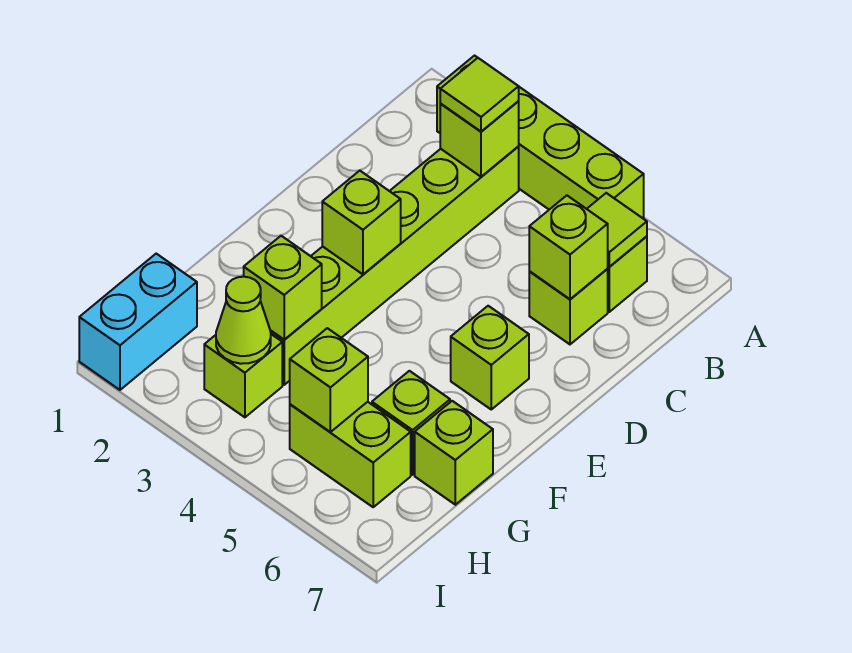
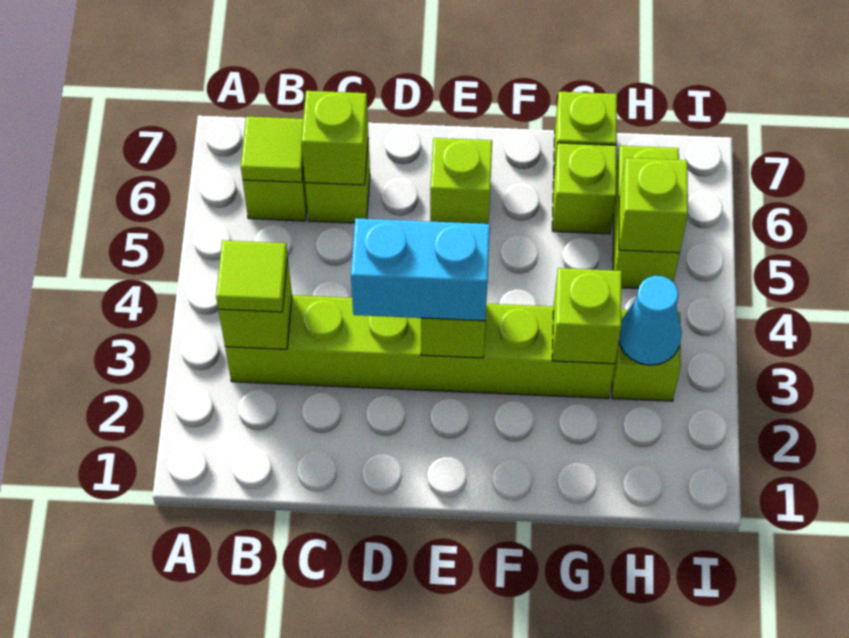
lime brick A2:A5 level 1 -> none
cyan brick H1:I1 level 1 -> cyan brick D3:E3 level 3
lime cone H3 level 2 -> cyan cone H3 level 2

